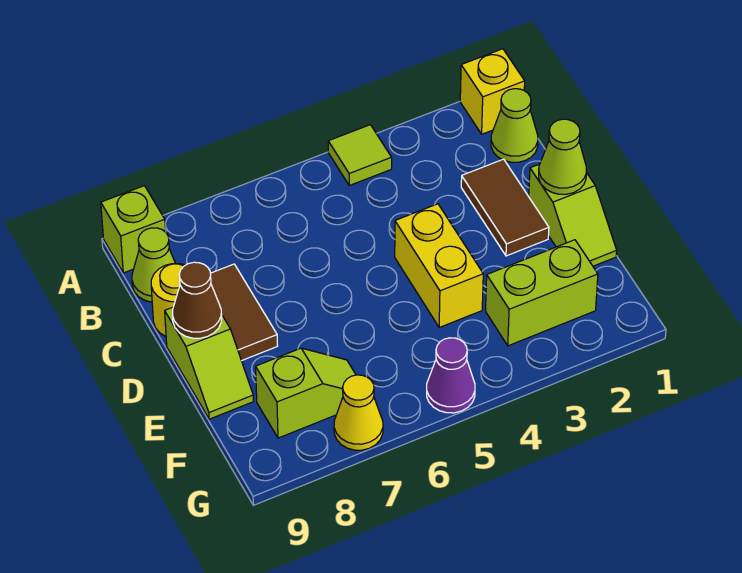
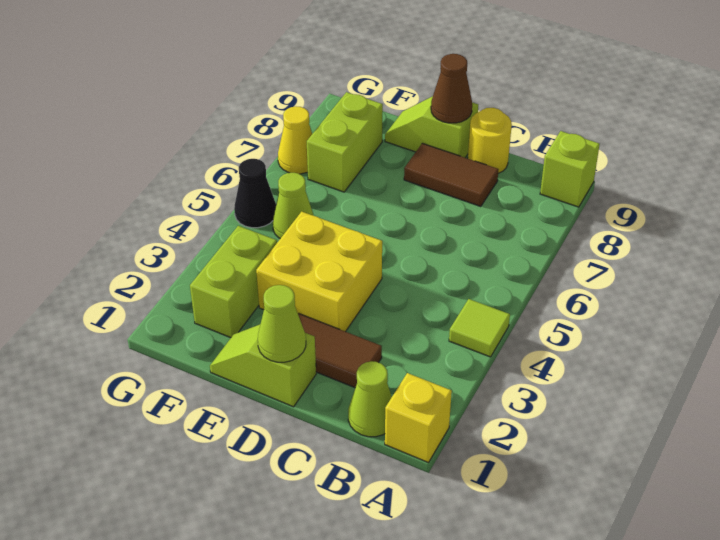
lime cone B9 level 1 -> lime cone F5 level 1
yellow brick D4:E4 level 1 -> yellow brick D3:E4 level 1
lime slope F7:F8 level 1 top 8 -> lime brick F7:F8 level 1
purple cone G5 level 1 -> black cone G5 level 1

